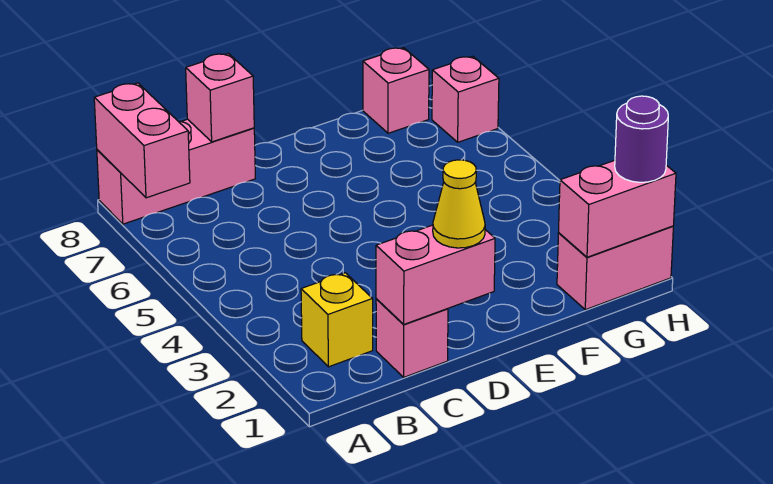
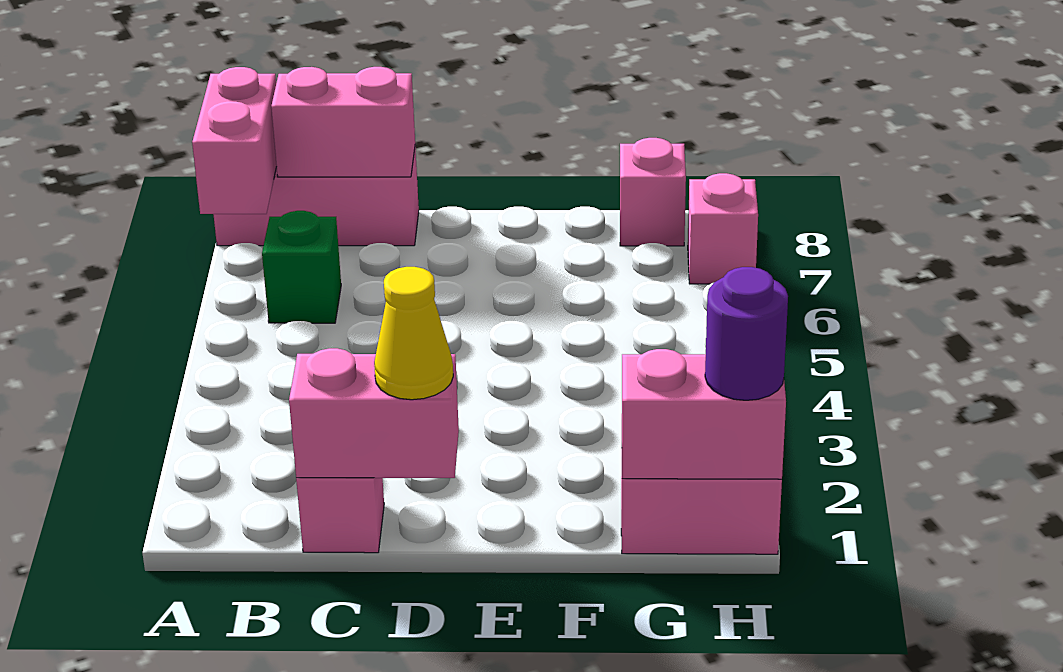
yellow brick B2 level 1 -> none
none -> green brick B6 level 1
pink brick C8 level 2 -> pink brick B8:C8 level 2

